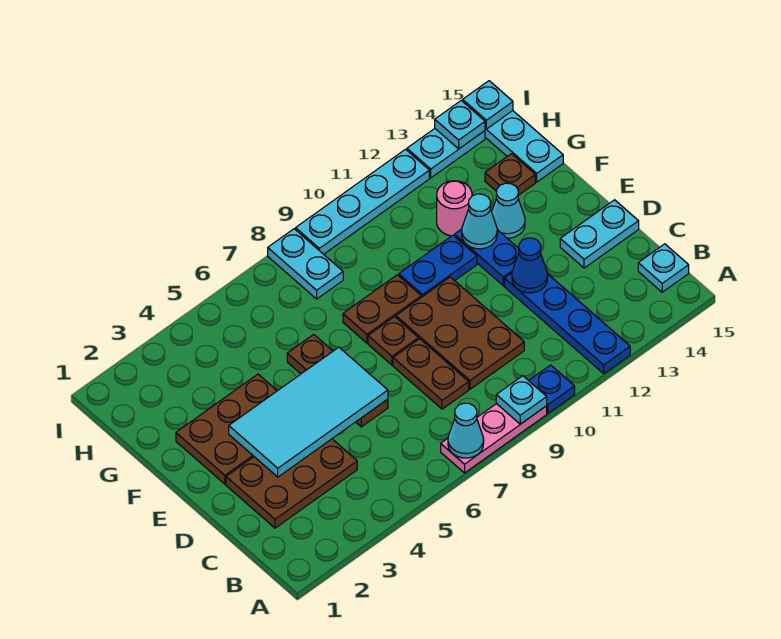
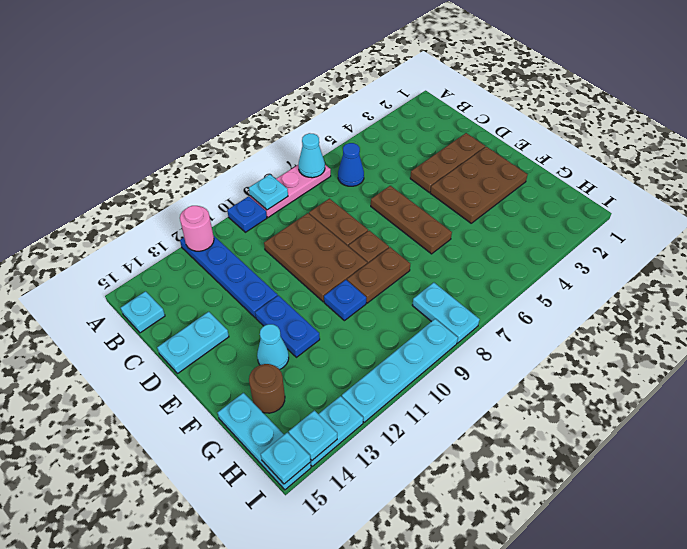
brown plate C2:D4 level 1 -> brown plate D2:D4 level 1
cyan tile D3:E6 level 2 -> none
blue cone D12 level 2 -> blue cone B6 level 1
blue plate F10:F11 level 1 -> blue plate F10 level 1
cyan cone F12 level 2 -> none
pink round brick G12 level 1 -> pink round brick A12 level 2
brown plate G14 level 1 -> brown round brick G14 level 1

